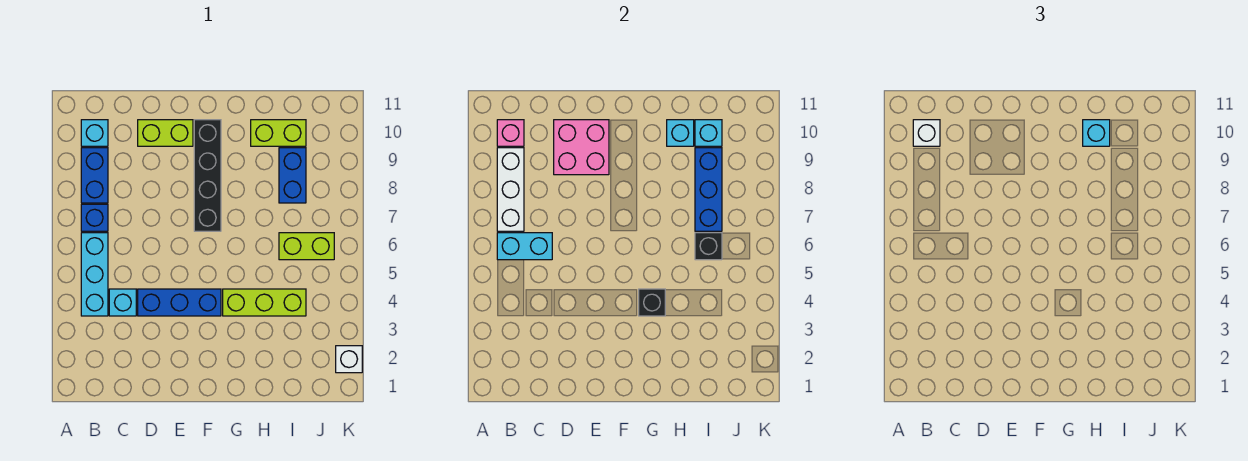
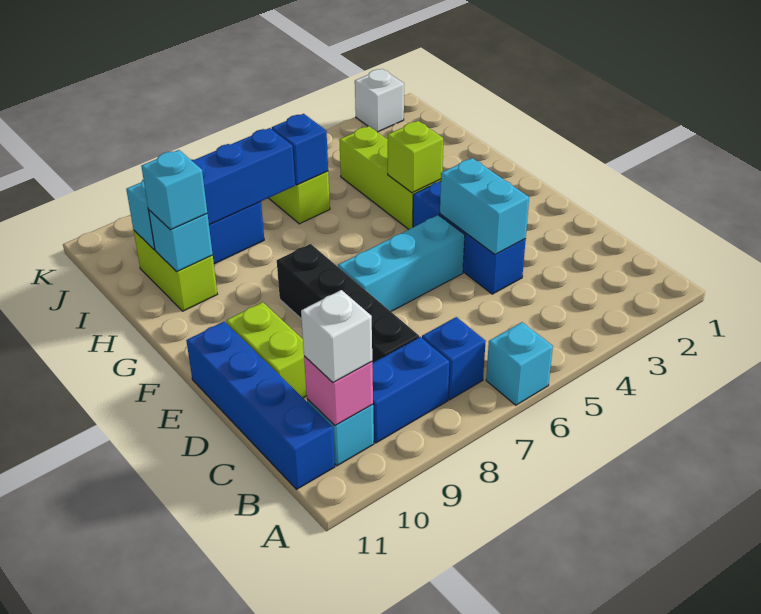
cyan brick B4:B6 level 1 -> cyan brick E5:E7 level 1
cyan brick B6:C6 level 2 -> cyan brick D4:E4 level 2
white brick B7:B9 level 2 -> none
none -> blue brick B11:E11 level 1
cyan brick C4 level 1 -> cyan brick A6 level 1
pink brick D9:E10 level 2 -> none
black brick F7:F10 level 1 -> black brick C8:F8 level 1
black brick G4 level 2 -> lime brick G4 level 2
black brick I6 level 2 -> blue brick I6 level 2

